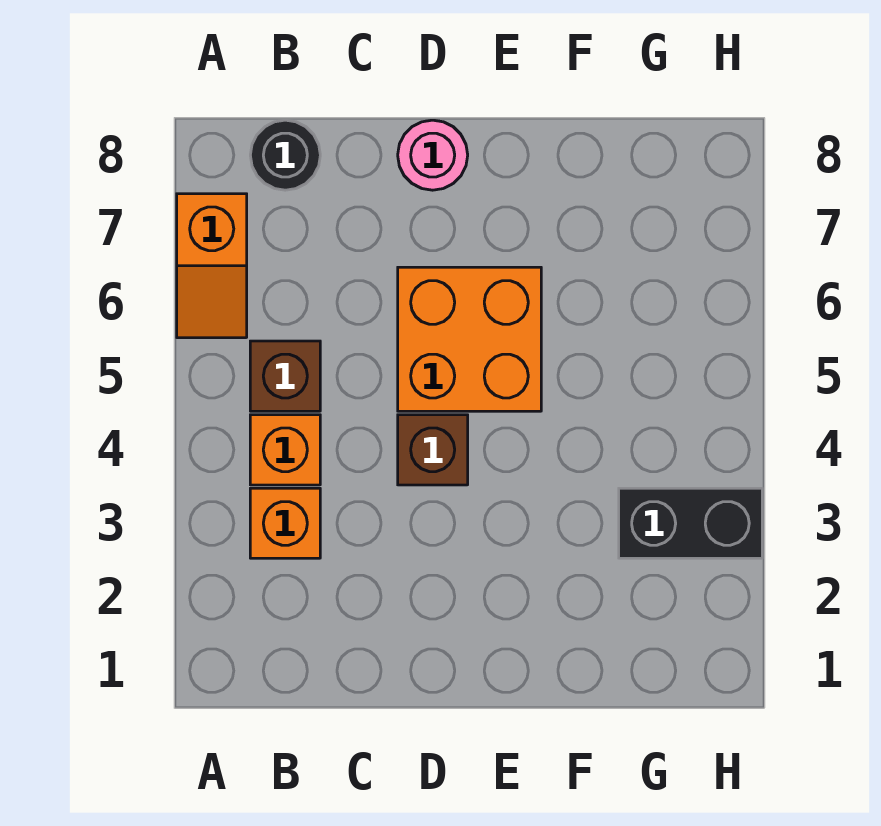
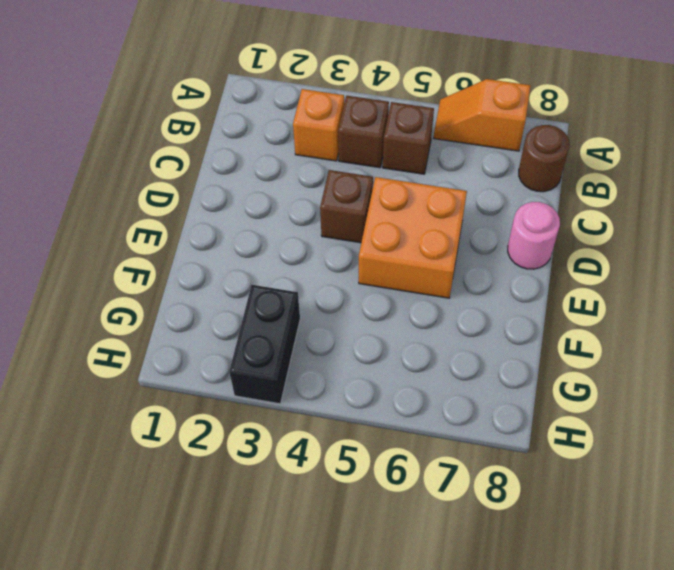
orange brick B4 level 1 -> brown brick B4 level 1
black round brick B8 level 1 -> brown round brick B8 level 1

